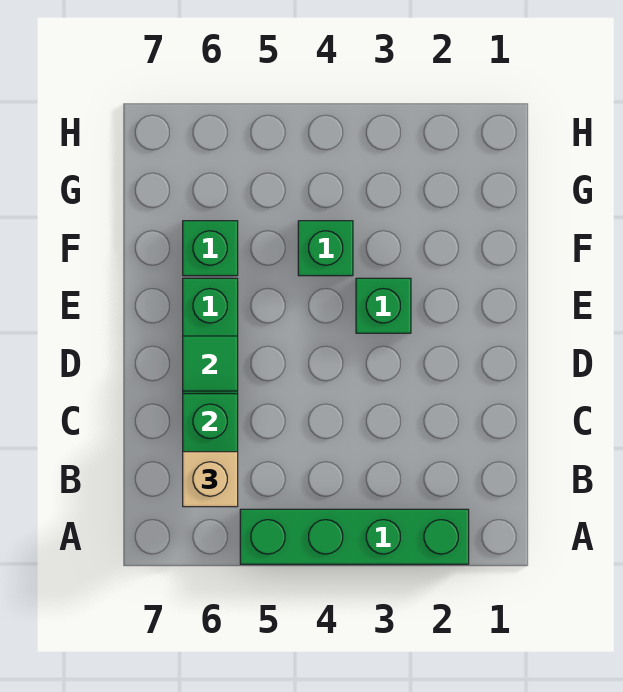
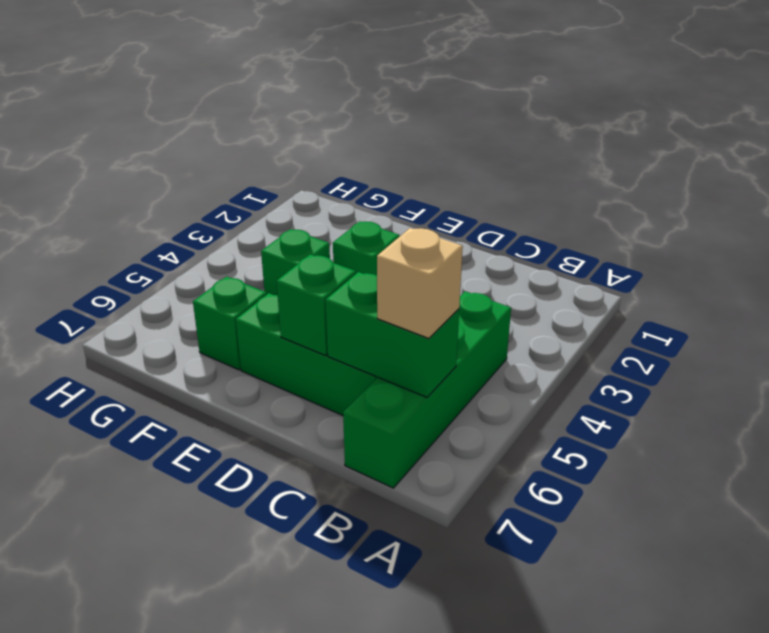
green brick A2:A5 level 1 -> green brick B4:B7 level 1
green tile D6 level 2 -> green brick D6 level 2

